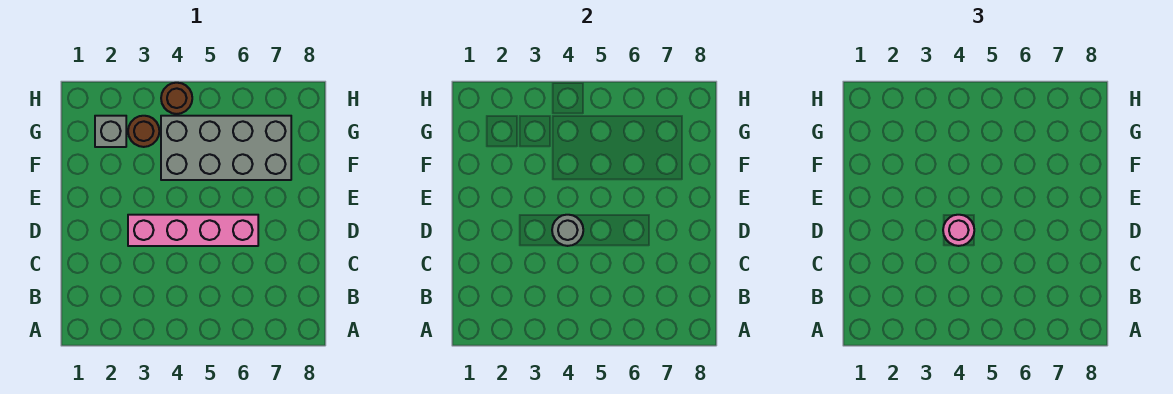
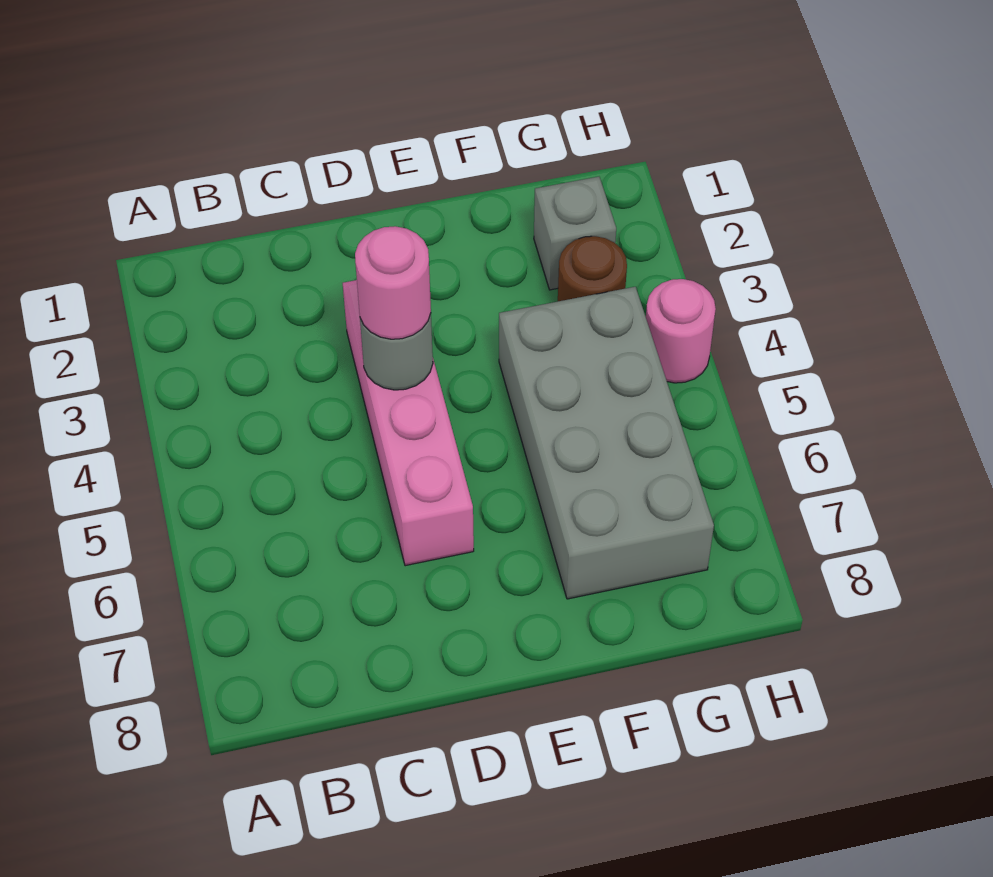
brown round brick H4 level 1 -> pink round brick H4 level 1

